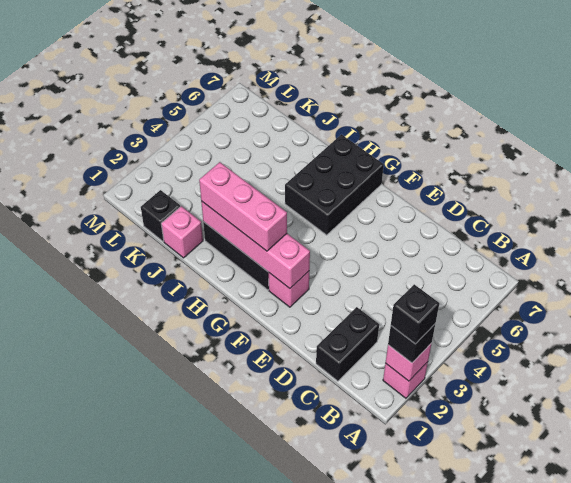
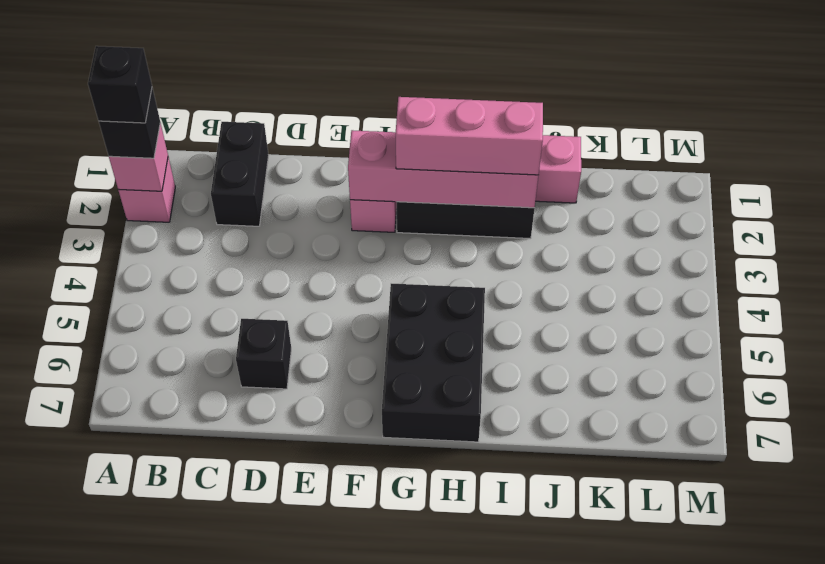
black brick K1 level 1 -> black brick D6 level 1

